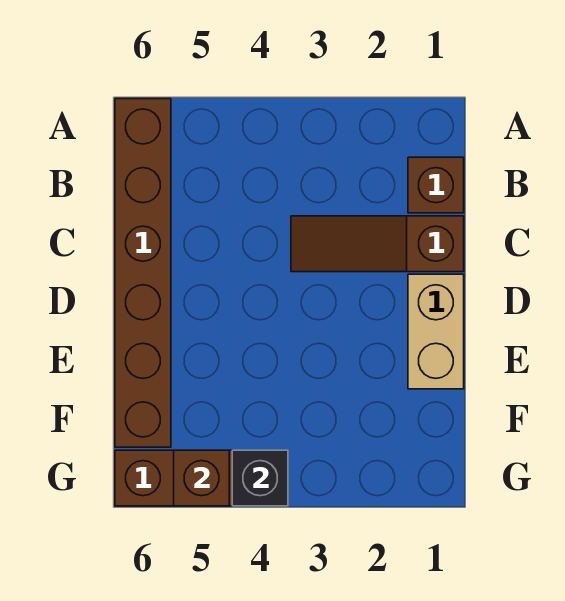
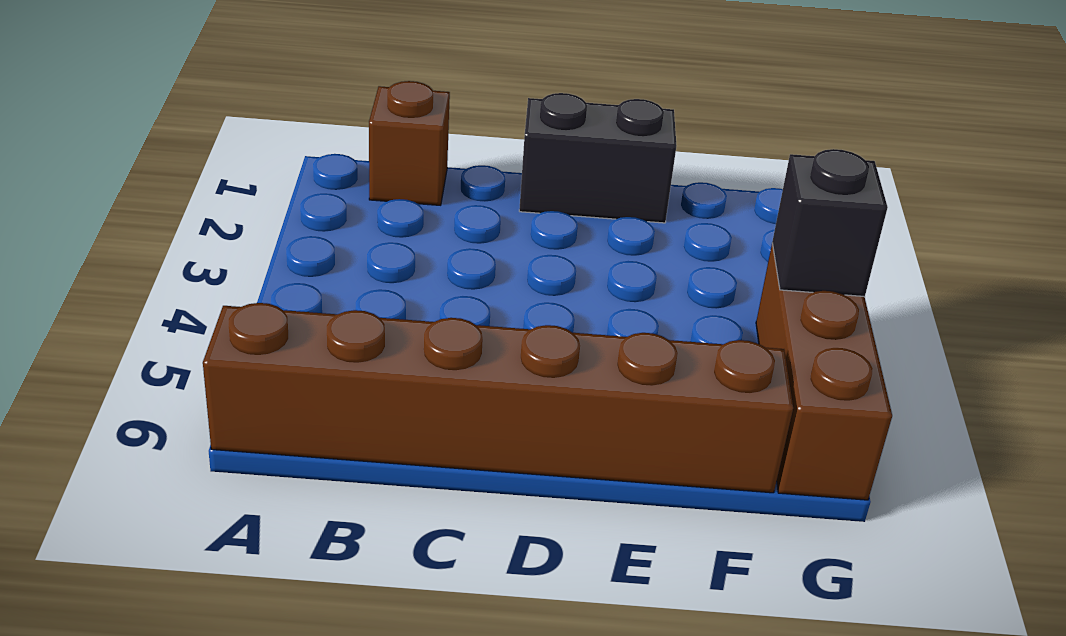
brown slope C1:C3 level 1 top 1 -> none
tan brick D1:E1 level 1 -> black brick D1:E1 level 1
brown brick G5 level 2 -> none

